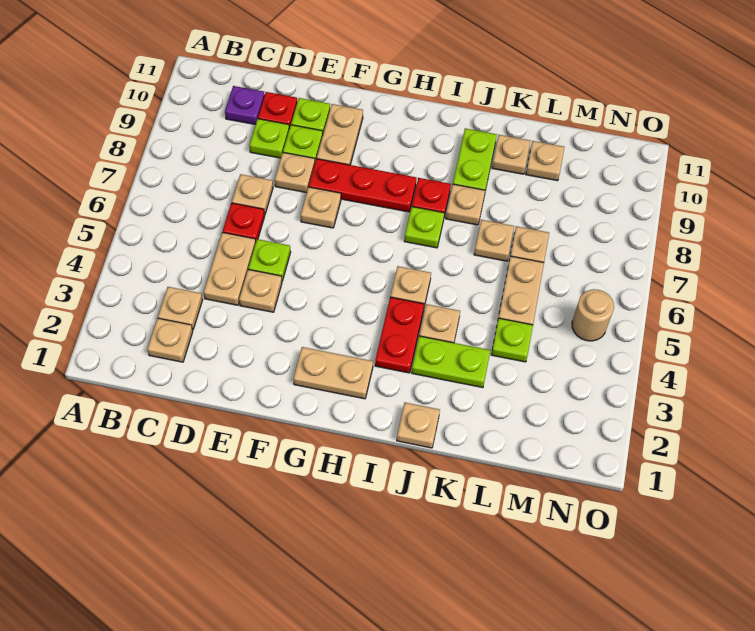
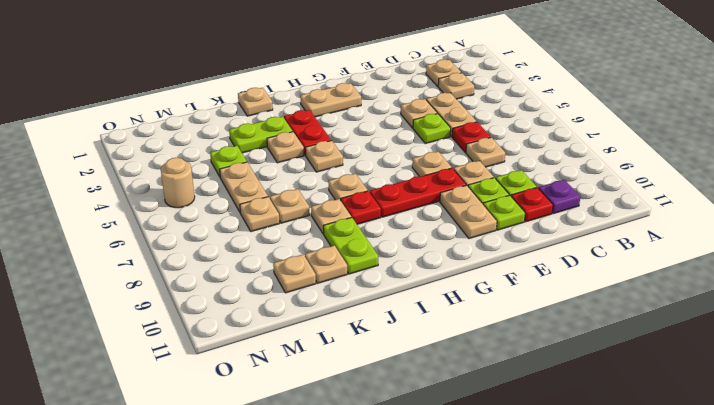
lime plate I7 level 1 -> tan plate I7 level 1

